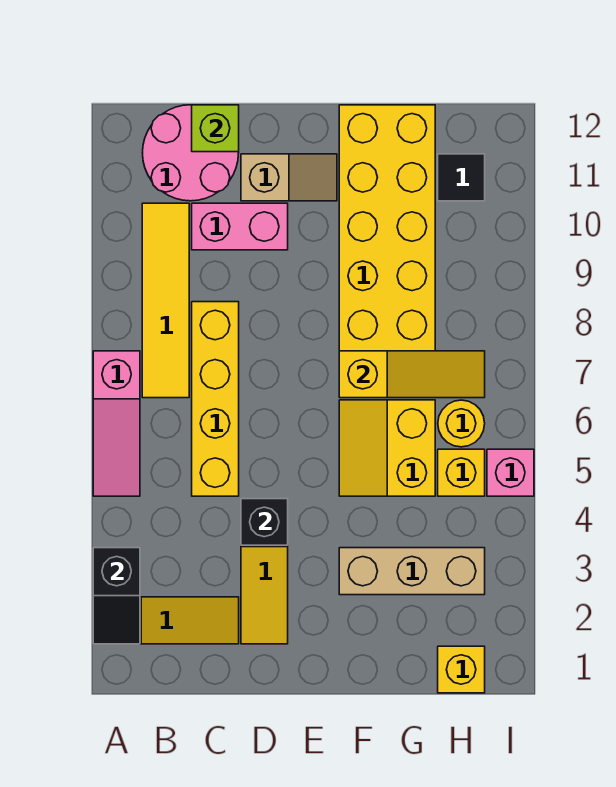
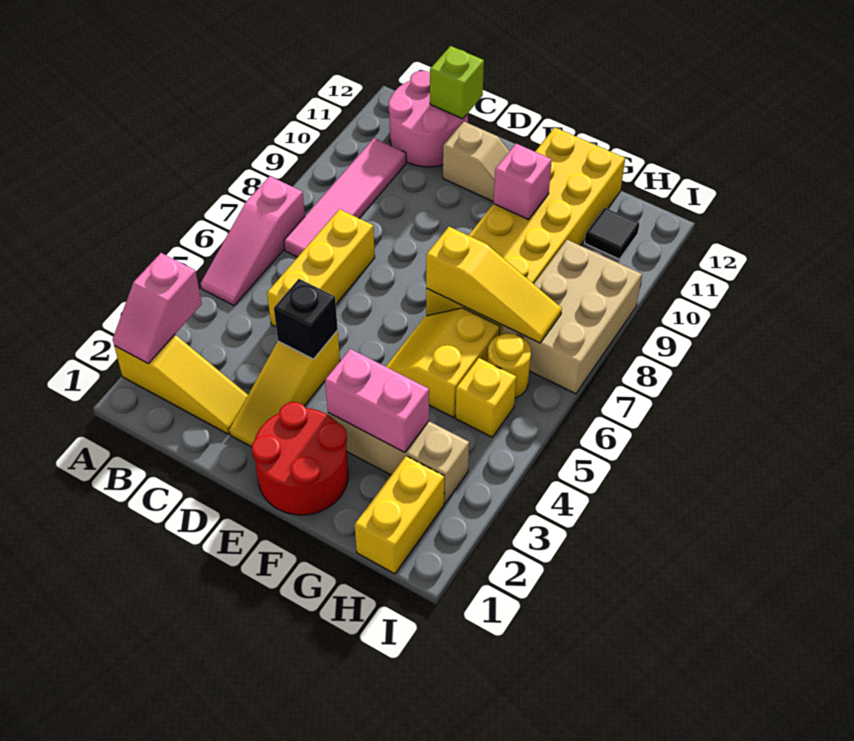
black slope A2:A3 level 2 top 3 -> pink slope A2:A3 level 2 top 3
yellow tile B7:B10 level 1 -> pink tile B7:B10 level 1
yellow brick C5:C8 level 1 -> yellow brick C5:C7 level 1
pink brick C10:D10 level 1 -> pink brick F3:G3 level 2
none -> red round brick E1:F2 level 1
yellow brick H1 level 1 -> yellow brick H1:H2 level 1
none -> tan brick H7:I9 level 1
pink brick I5 level 1 -> pink brick F10 level 2

